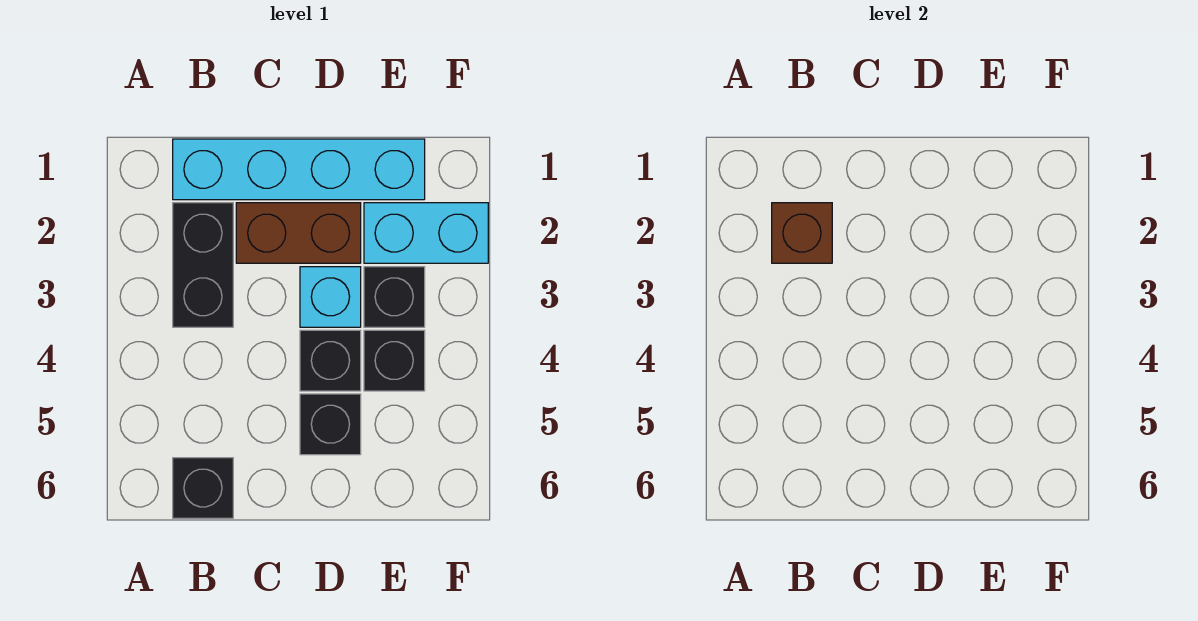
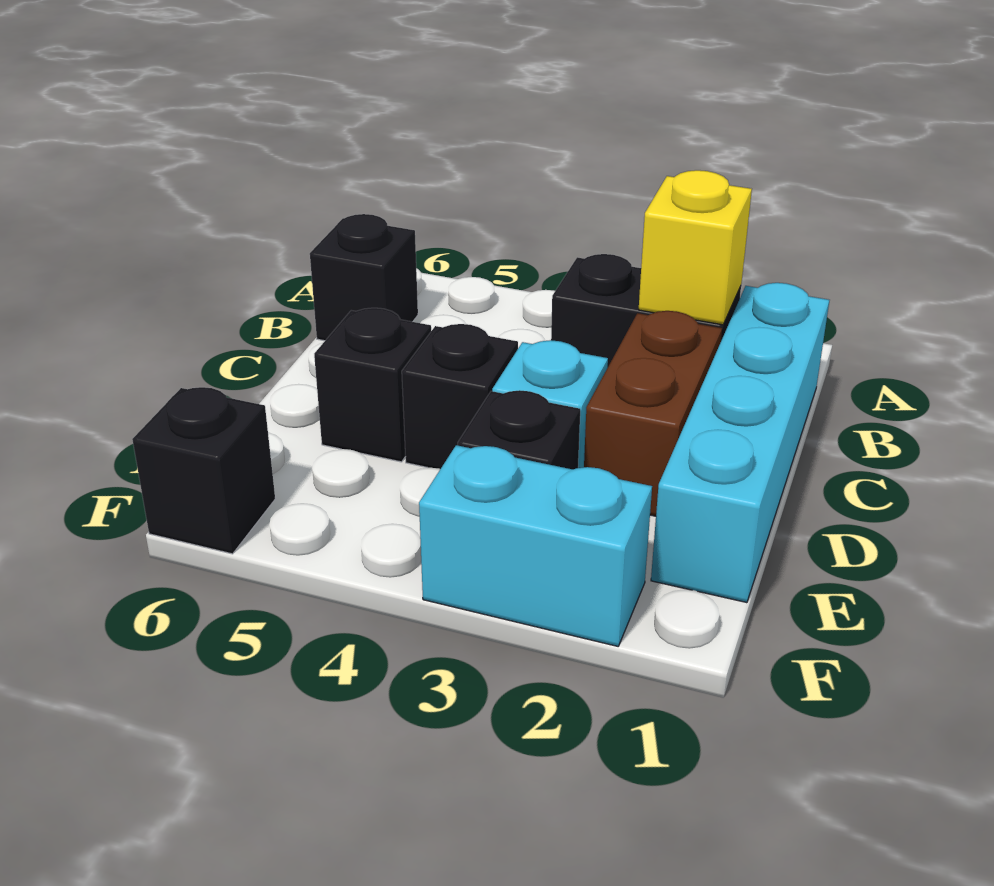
brown brick B2 level 2 -> yellow brick B2 level 2
cyan brick E2:F2 level 1 -> cyan brick F2:F3 level 1
black brick E4 level 1 -> black brick F6 level 1

